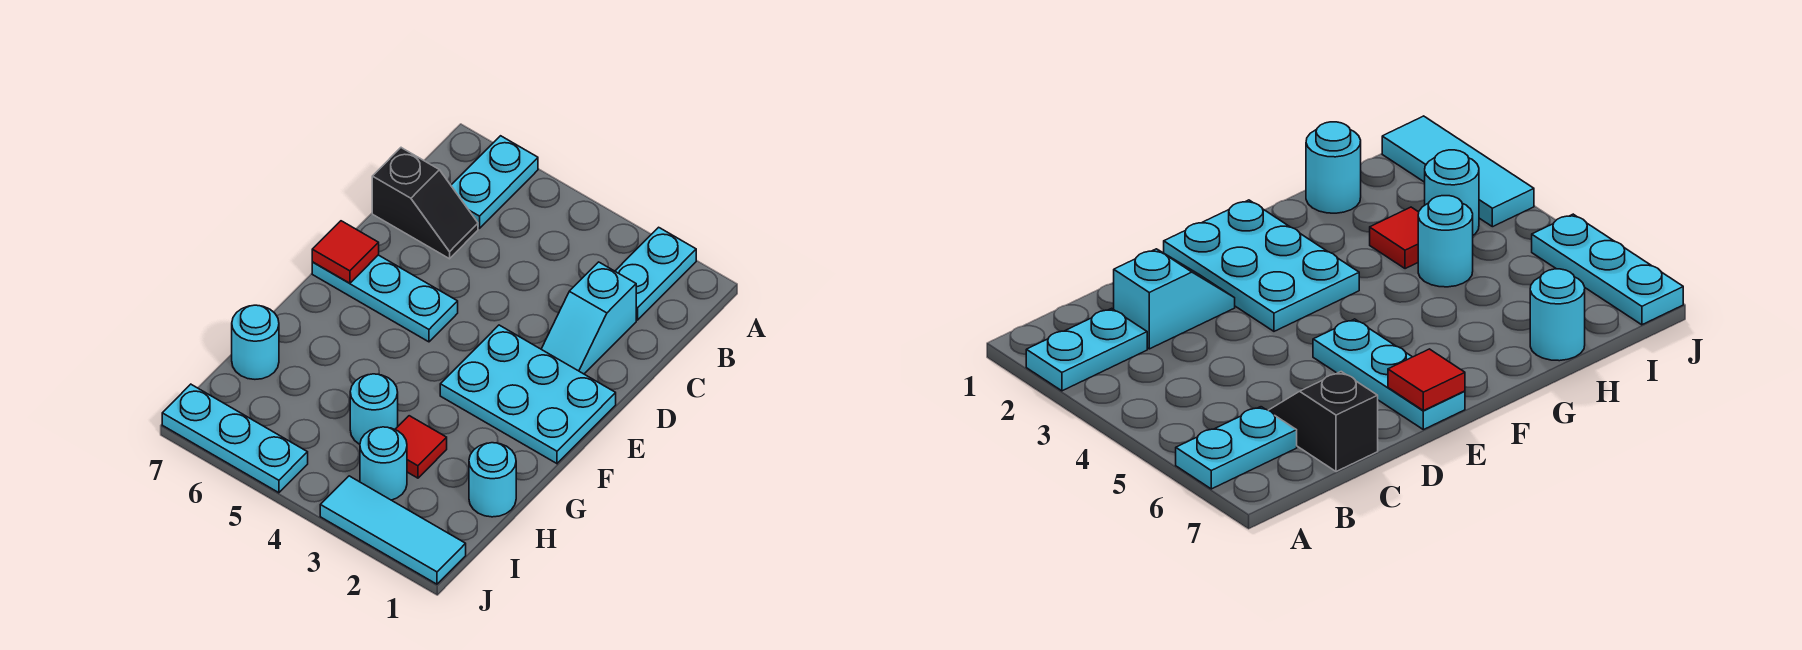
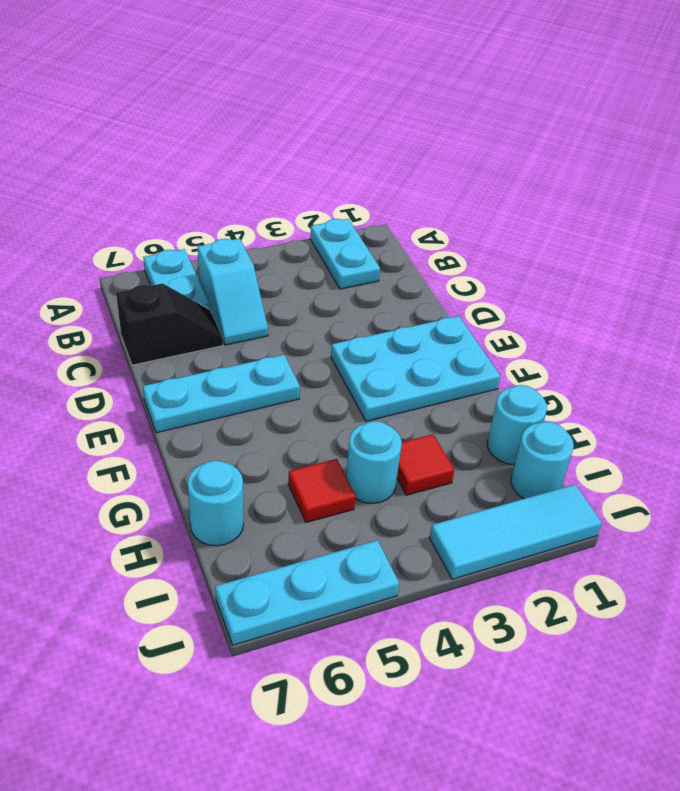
cyan slope C2:D2 level 1 top C -> cyan slope B5:C5 level 1 top B
red tile E7 level 2 -> red tile H5 level 1
cyan round brick I3 level 1 -> cyan round brick I1 level 1

